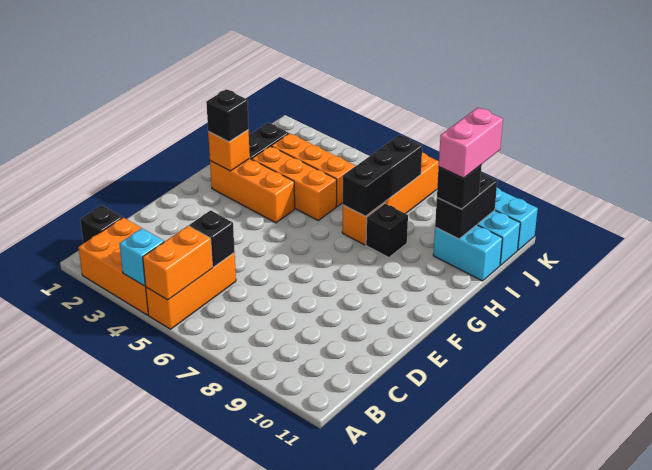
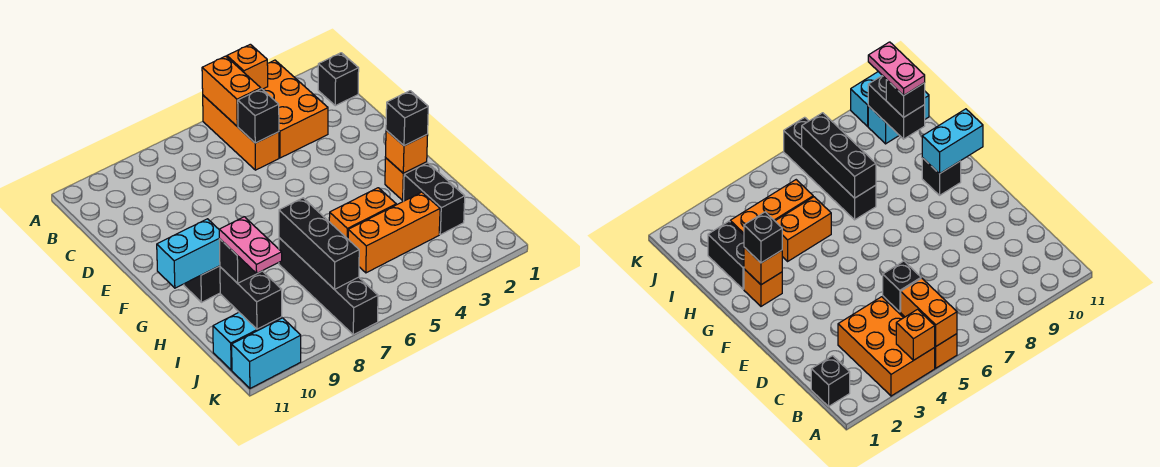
orange brick A2:B4 level 1 -> orange brick A3:C4 level 1
cyan brick A4 level 2 -> orange brick A4 level 2
orange brick G2:G4 level 1 -> orange brick G2 level 1
orange brick H3:H5 level 1 -> orange brick H4:H5 level 1
orange brick H7:K7 level 1 -> black brick H7:K7 level 1
black brick H8 level 1 -> black brick G10 level 1
cyan brick I10:I11 level 1 -> cyan brick G10:G11 level 2
pink brick I10:J10 level 4 -> pink plate I10:J10 level 4

